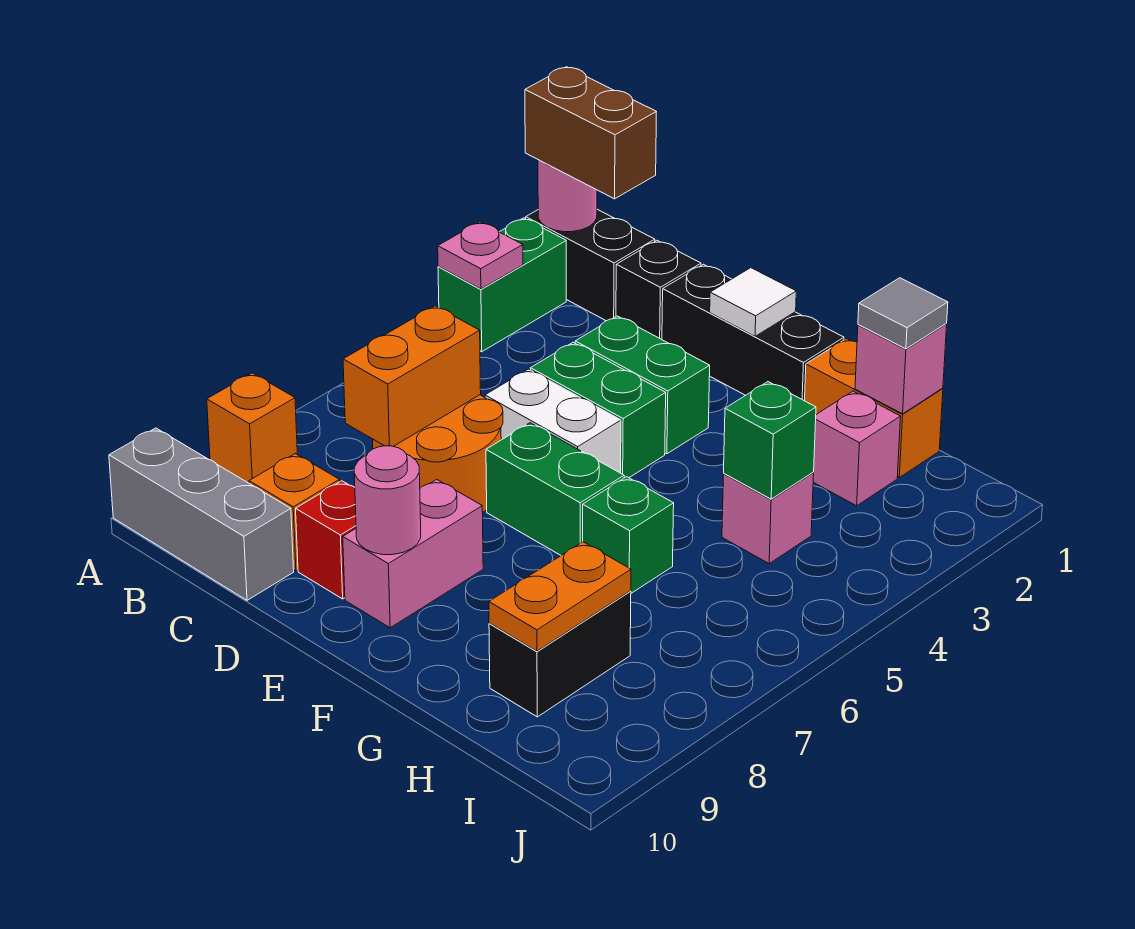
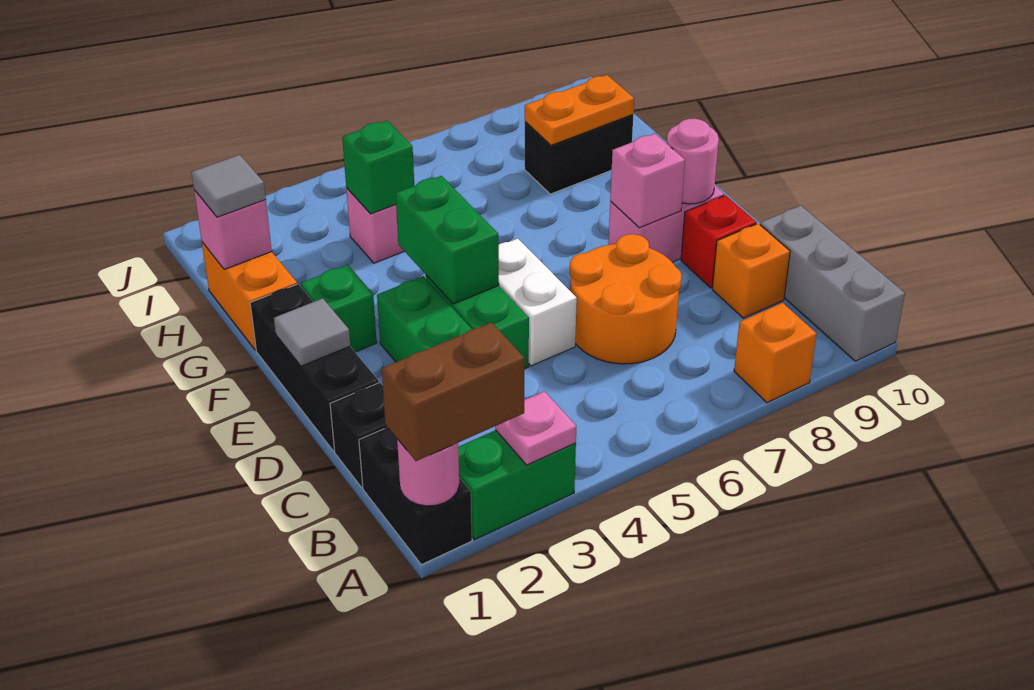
brown brick A1:B1 level 3 -> brown brick A1:A2 level 3
orange brick C6:C7 level 2 -> none
white tile E1 level 2 -> grey tile E1 level 2
green brick E6:F6 level 1 -> green brick E4:F4 level 2
green brick G6 level 1 -> green brick F2 level 1
pink brick H2 level 1 -> pink brick E8 level 2

